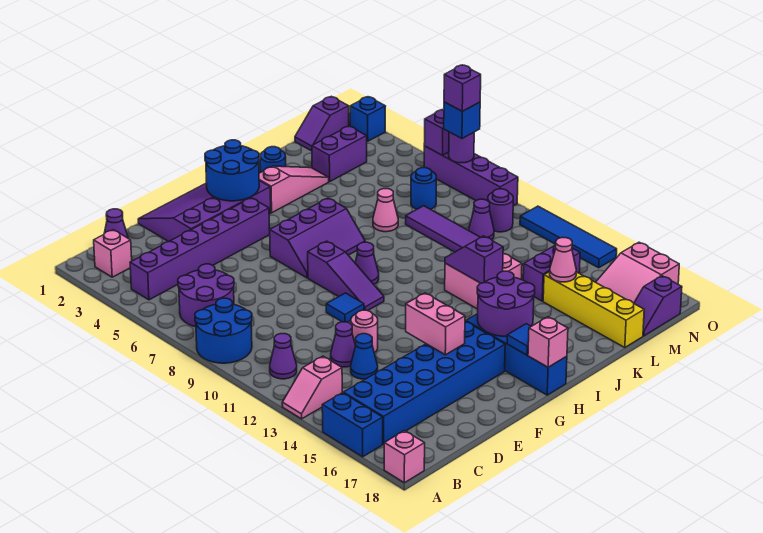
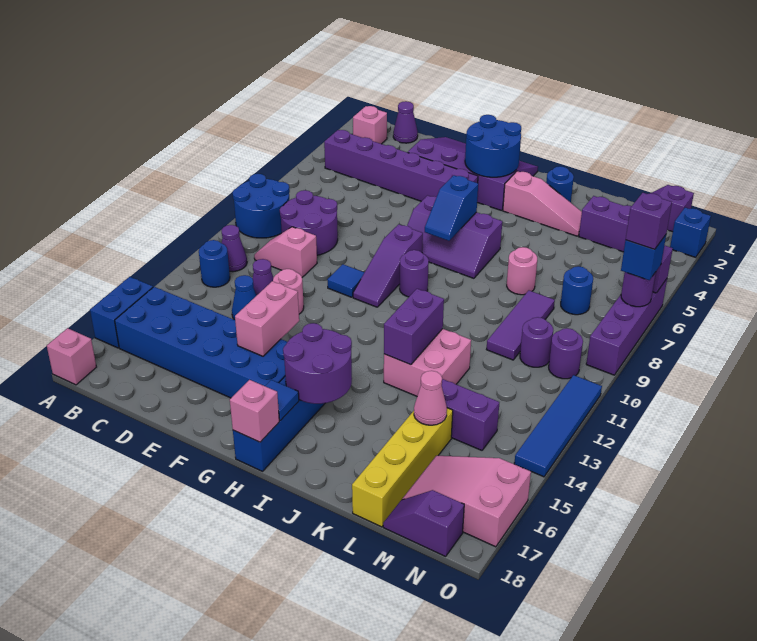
pink slope A13:B13 level 1 top B -> pink slope C10:D10 level 1 top D
purple round brick B6:C7 level 1 -> purple round brick C8:D9 level 1
none -> blue round brick B12 level 1
none -> blue slope H6:H7 level 2 top 6
purple cone H9 level 1 -> purple round brick H9 level 1
purple slope J12:J13 level 2 top 13 -> purple brick J12:J13 level 2
pink cone K7 level 1 -> pink round brick K7 level 1
purple cone M10 level 1 -> purple round brick M10 level 1

